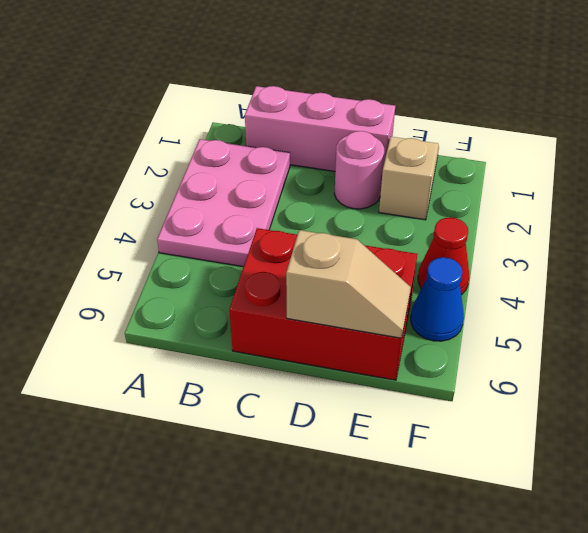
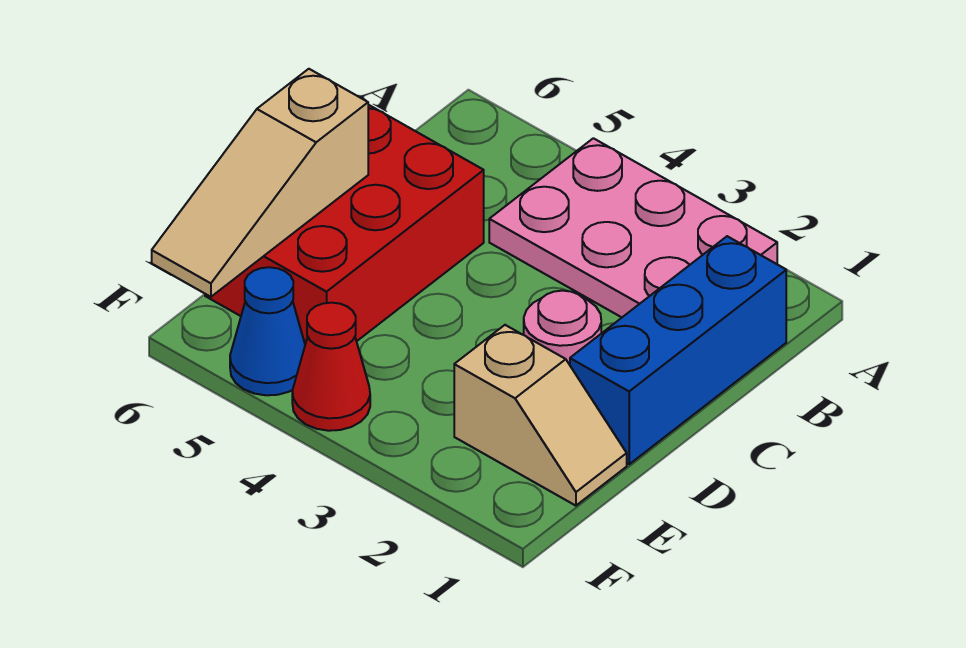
pink brick B1:D1 level 1 -> blue brick B1:D1 level 1
tan slope D6:E6 level 2 top D -> tan slope D6:F6 level 2 top D

